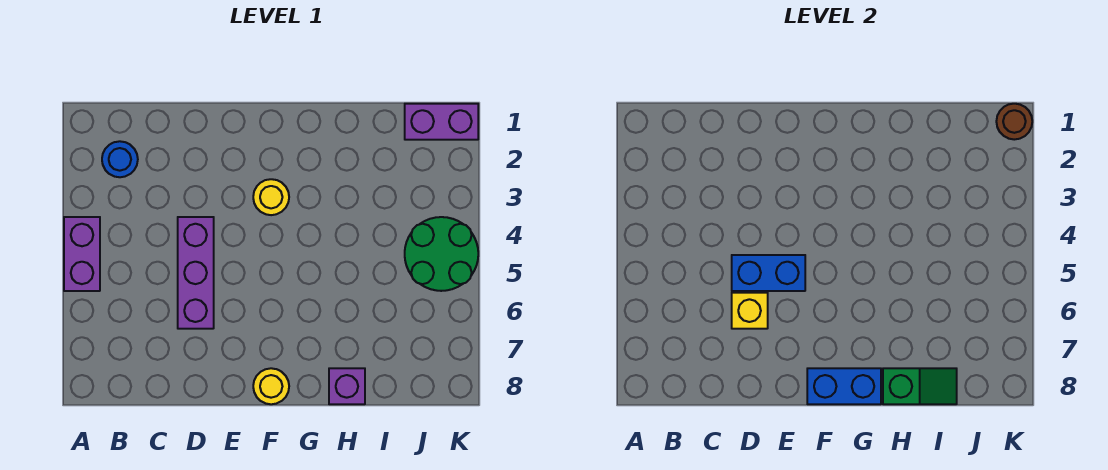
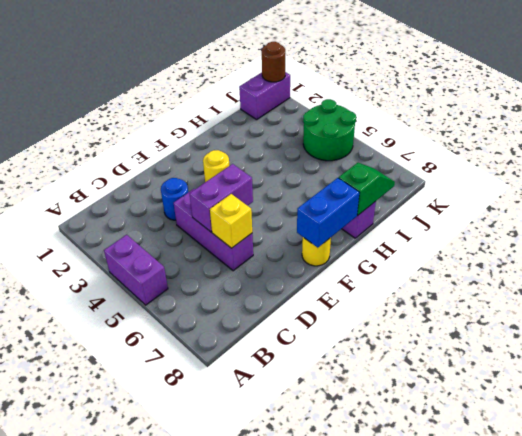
blue round brick B2 level 1 -> blue round brick D3 level 1
blue brick D5:E5 level 2 -> purple brick D5:E5 level 2

